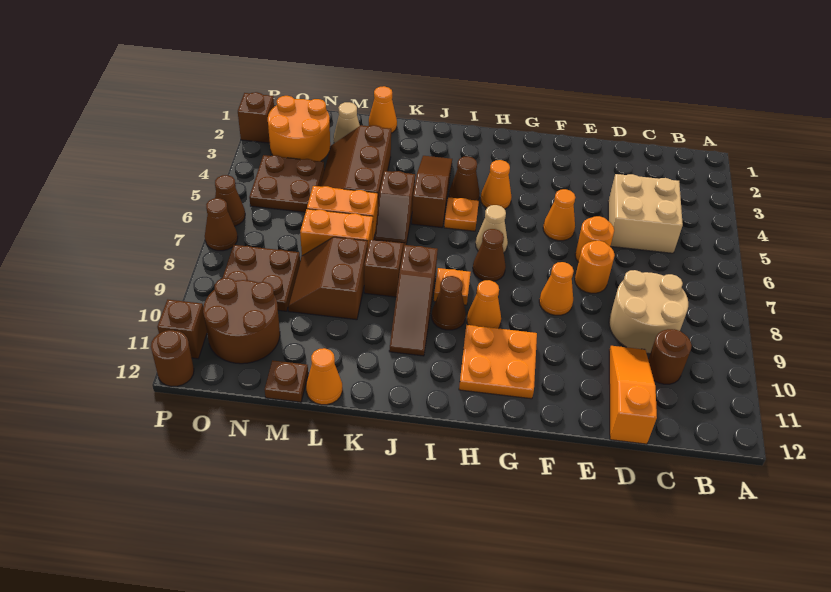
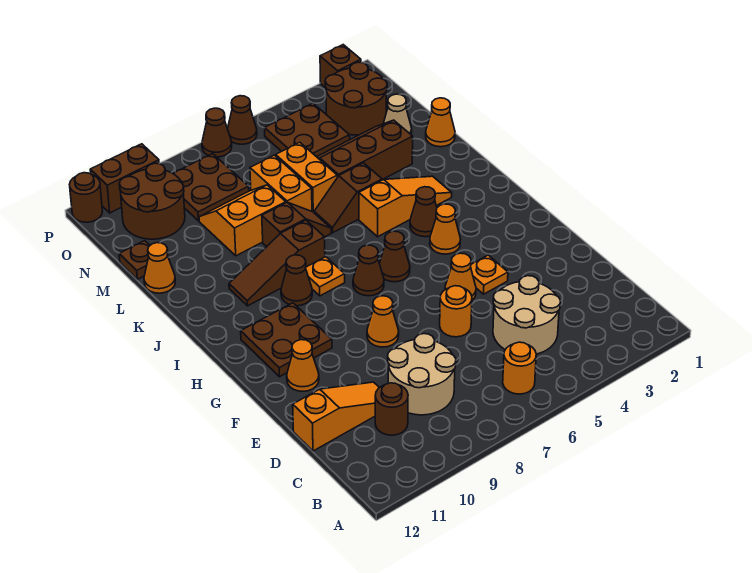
tan brick C4:D5 level 1 -> tan round brick C4:D5 level 1
orange round brick E7 level 1 -> orange round brick B6 level 1
orange plate G10:H11 level 1 -> brown plate G10:H11 level 1
tan cone H6 level 1 -> brown cone H6 level 1
orange cone H9 level 1 -> orange cone F11 level 1
orange plate I5 level 1 -> orange plate F4 level 1
brown slope J3:J5 level 1 top 5 -> orange slope J3:J5 level 1 top 5
brown slope L8:M9 level 1 top L -> orange slope L8:M9 level 1 top L
orange round brick N2:O3 level 1 -> brown round brick N2:O3 level 1
brown brick P11 level 1 -> brown brick P10:P11 level 1

